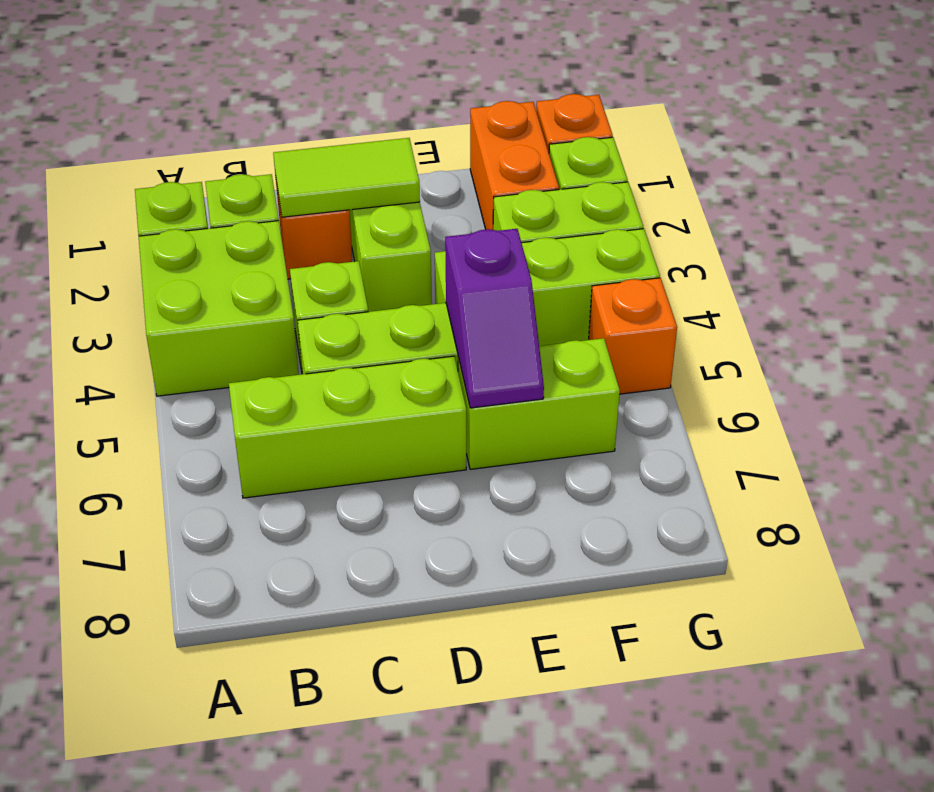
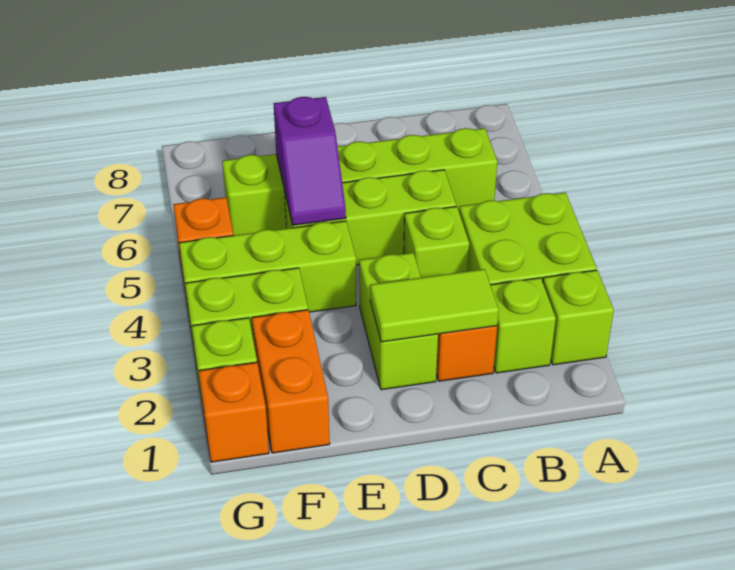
purple slope E5:E6 level 2 top 5 -> purple slope E5:E6 level 2 top 6

